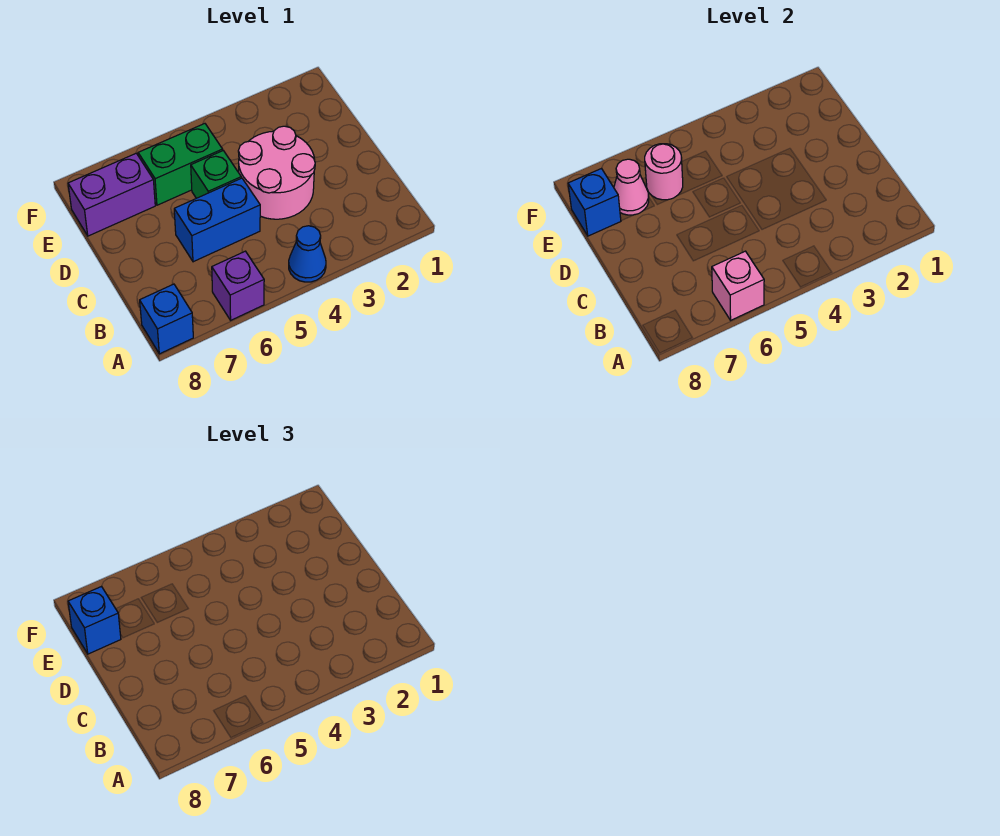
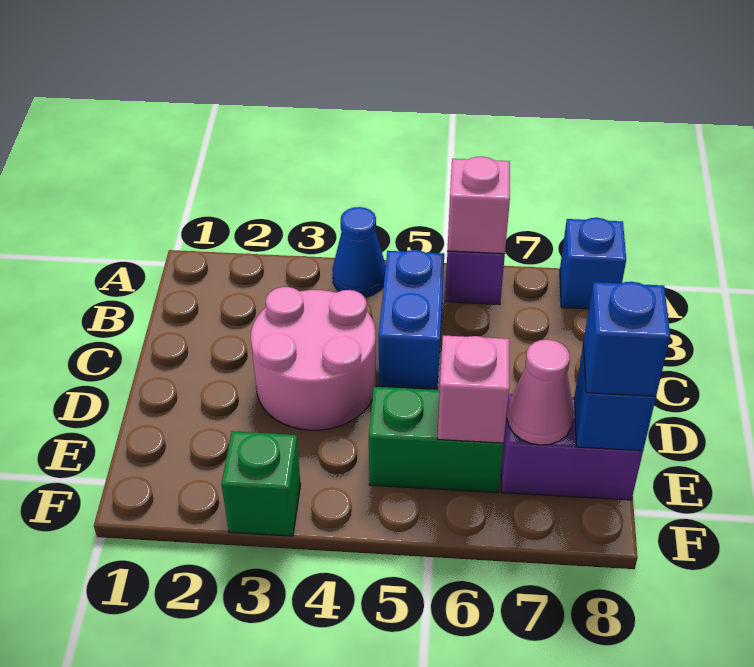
blue brick C5:C6 level 1 -> blue brick B5:C5 level 1
green brick D5 level 1 -> green brick F3 level 1
pink round brick E6 level 2 -> pink brick E6 level 2

